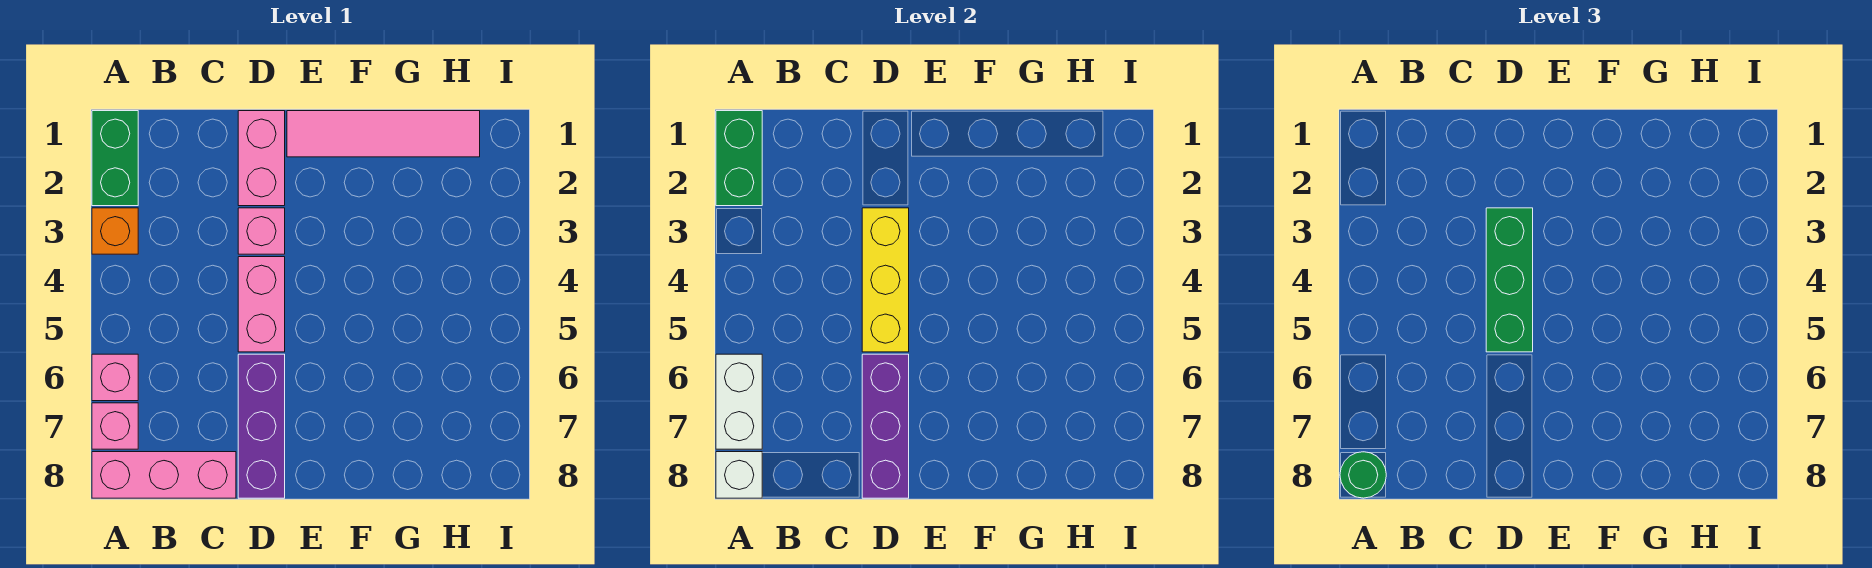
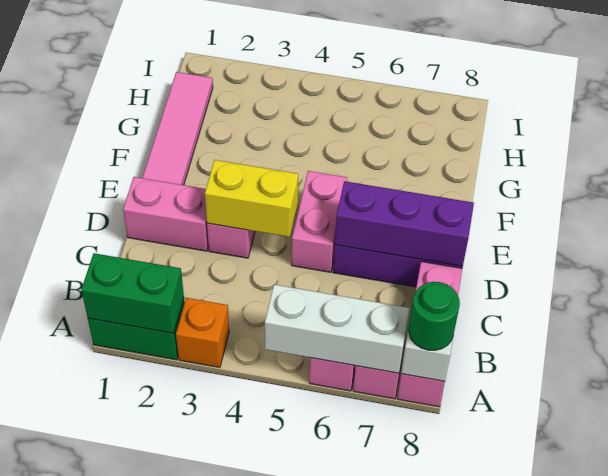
white brick A6:A7 level 2 -> white brick A5:A7 level 2
yellow brick D3:D5 level 2 -> yellow brick D3:D4 level 2
green brick D3:D5 level 3 -> none
pink brick D4:D5 level 1 -> pink brick D5:E5 level 1

